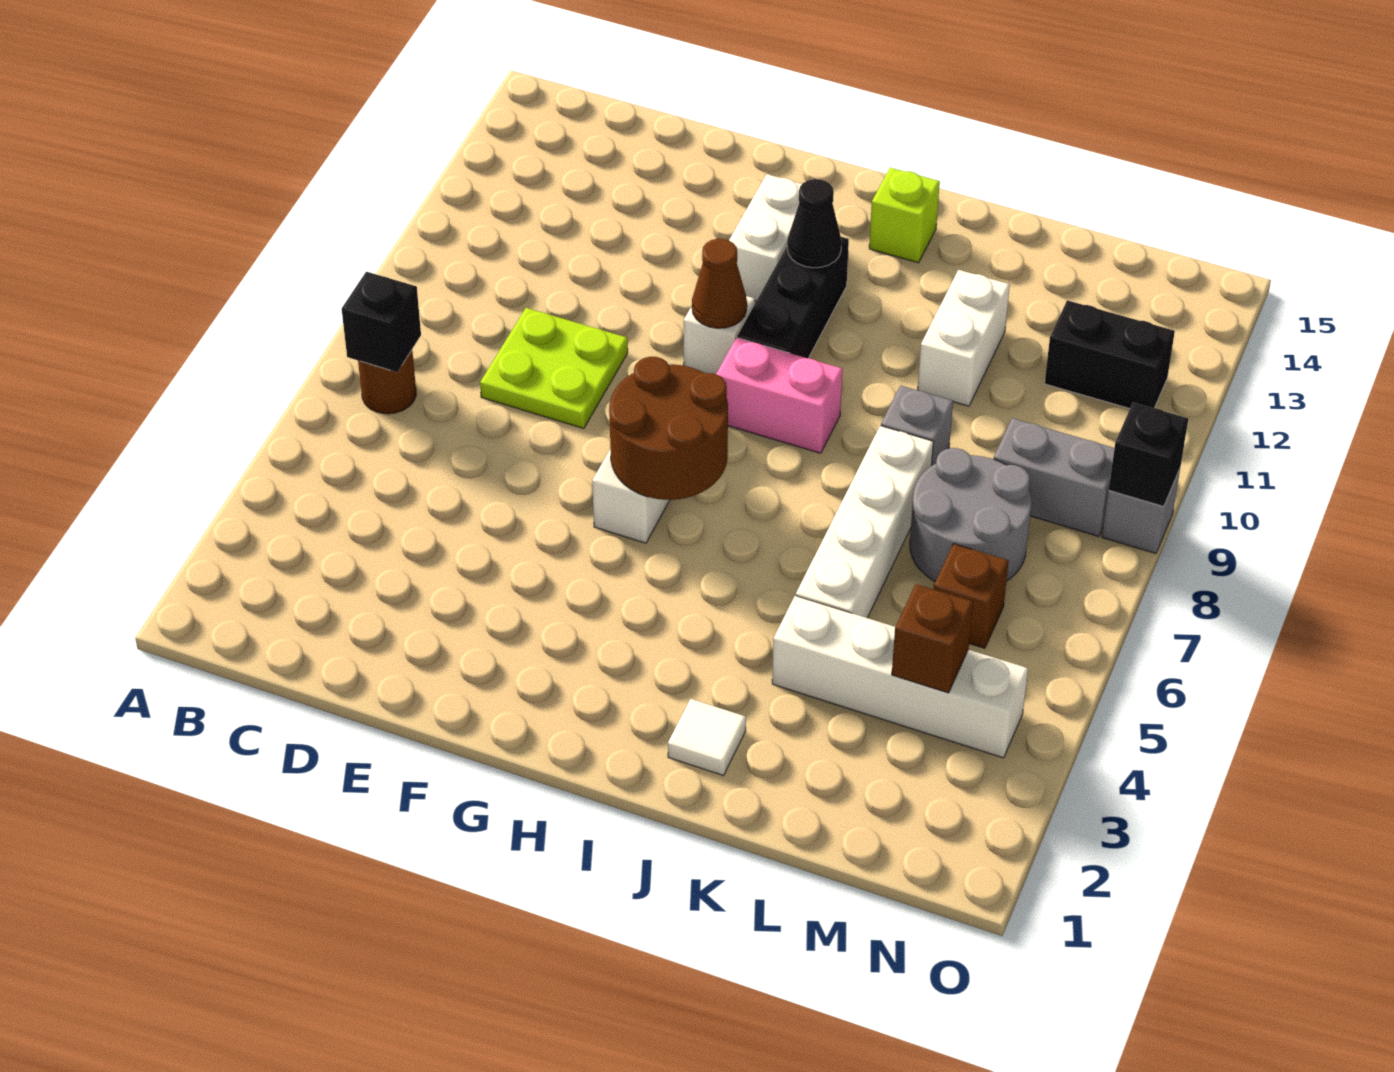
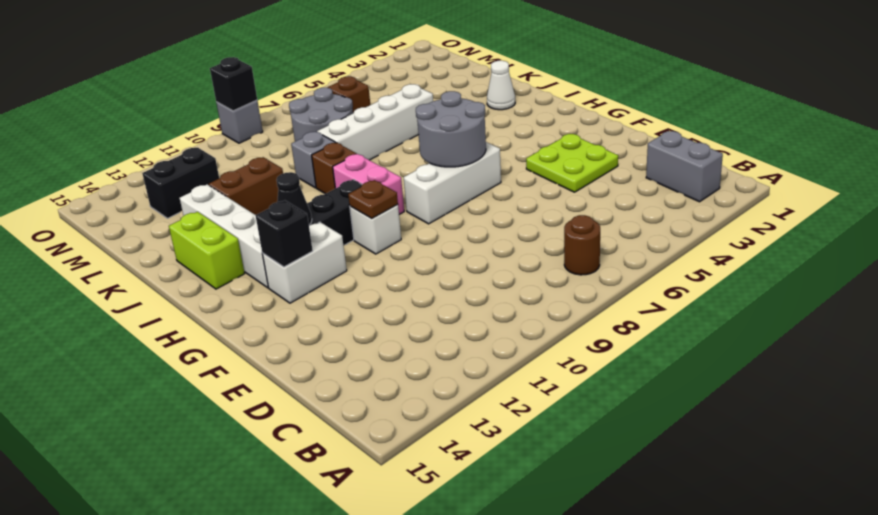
black brick B7 level 2 -> black brick G13 level 2
lime plate D8:E9 level 1 -> lime plate E3:F4 level 1
brown round brick G6:H7 level 2 -> grey round brick G6:H7 level 2
brown cone G10 level 2 -> brown plate G10 level 2
lime brick I14 level 1 -> lime brick I14:J14 level 1
white tile J2 level 1 -> white cone J2 level 1
white brick K4:N4 level 1 -> white brick H13:K13 level 1
white brick K11:K12 level 1 -> brown brick K11:K12 level 1
brown brick M4 level 2 -> brown brick J9 level 1
grey brick M9:N9 level 1 -> grey brick B2:C2 level 1
black brick M12:N12 level 1 -> black brick M12:M13 level 1

